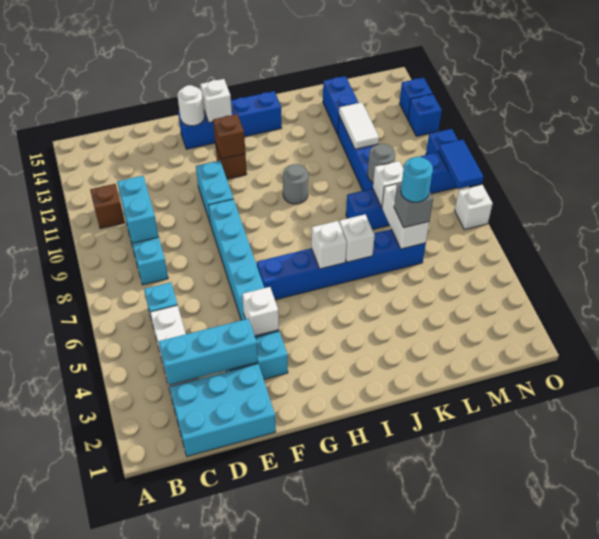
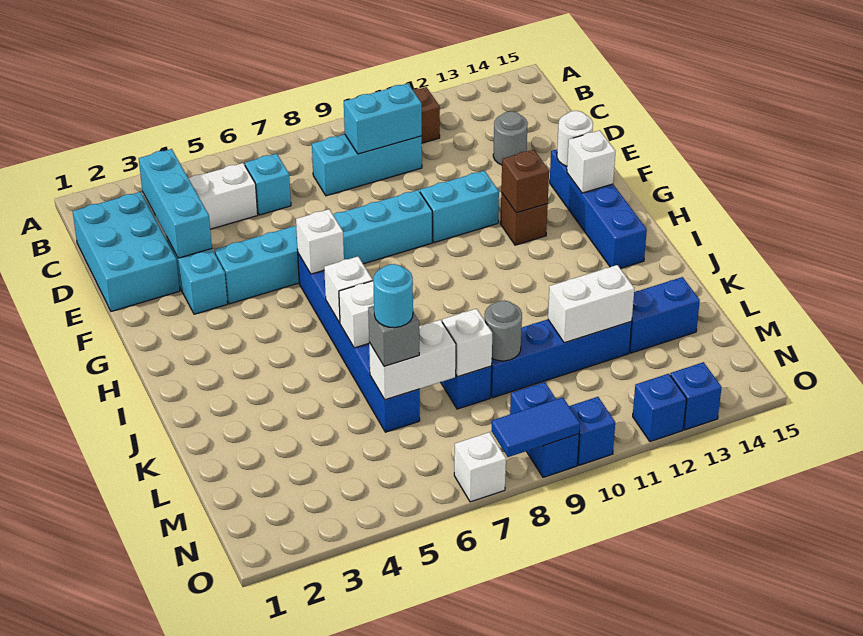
white brick F4 level 2 -> white brick G6 level 2
grey round brick I10 level 1 -> grey round brick D13 level 1
white tile L11:L12 level 2 -> white brick L11:L12 level 2

